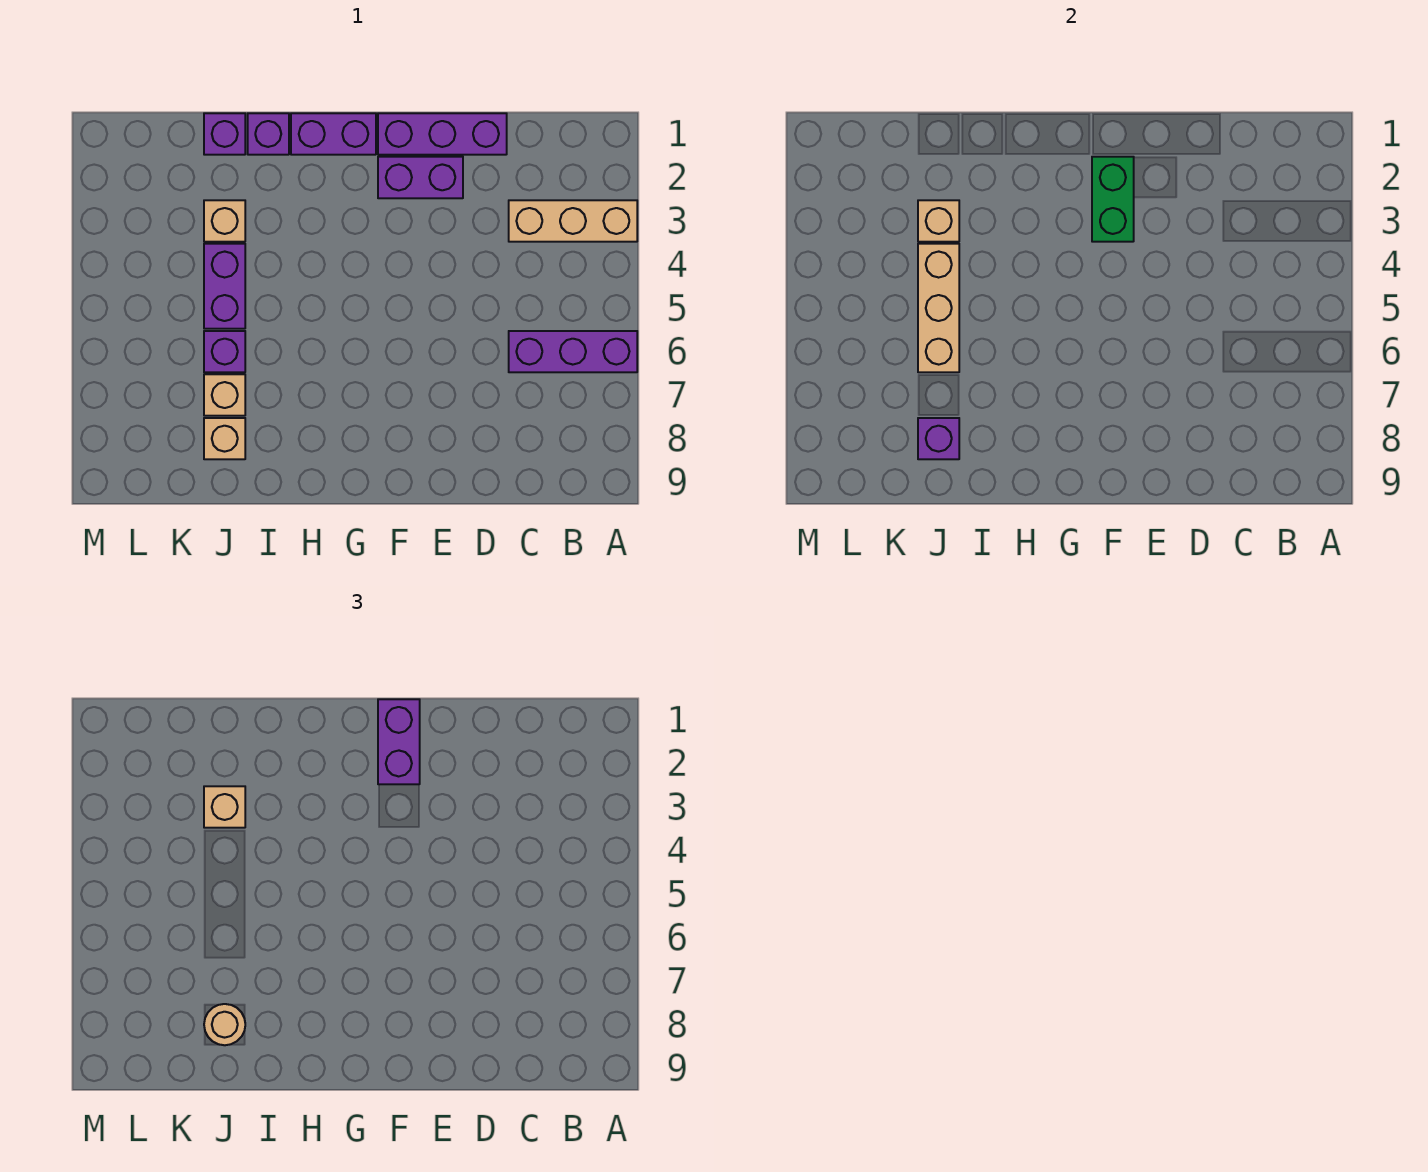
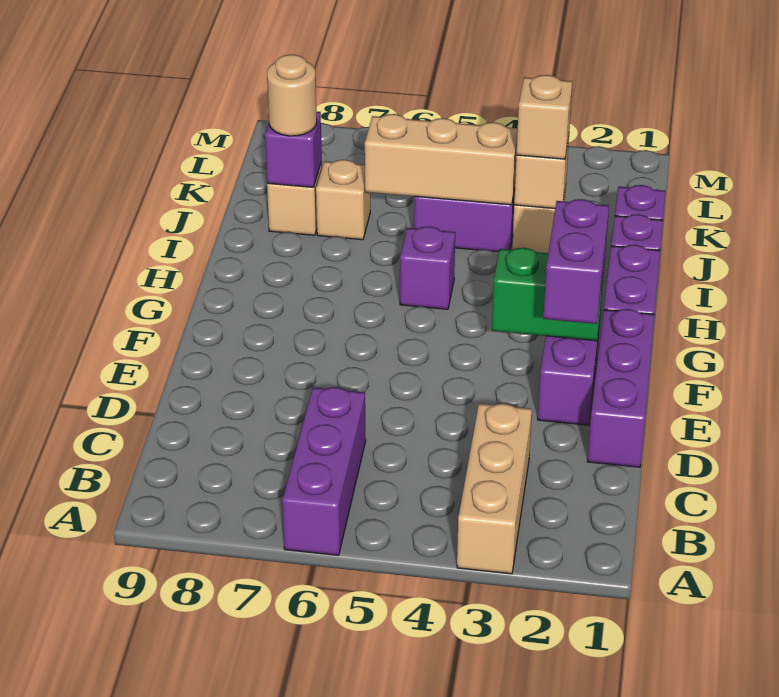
purple brick F1:F2 level 3 -> purple brick E2:F2 level 3
purple brick J6 level 1 -> purple brick H5 level 1

